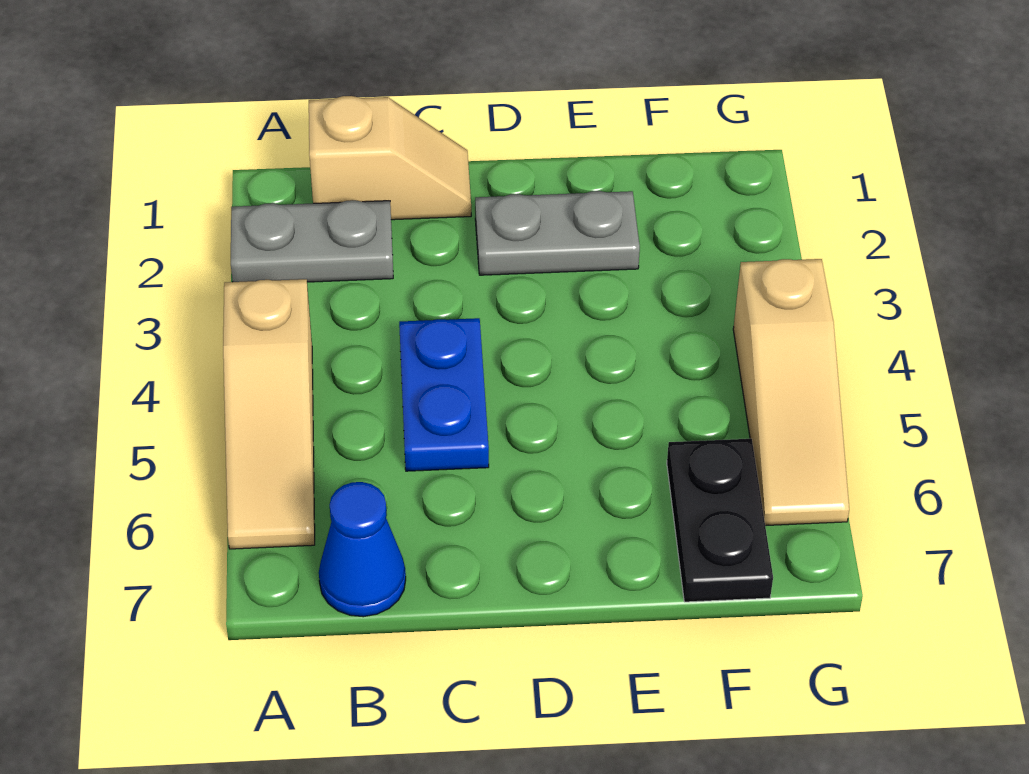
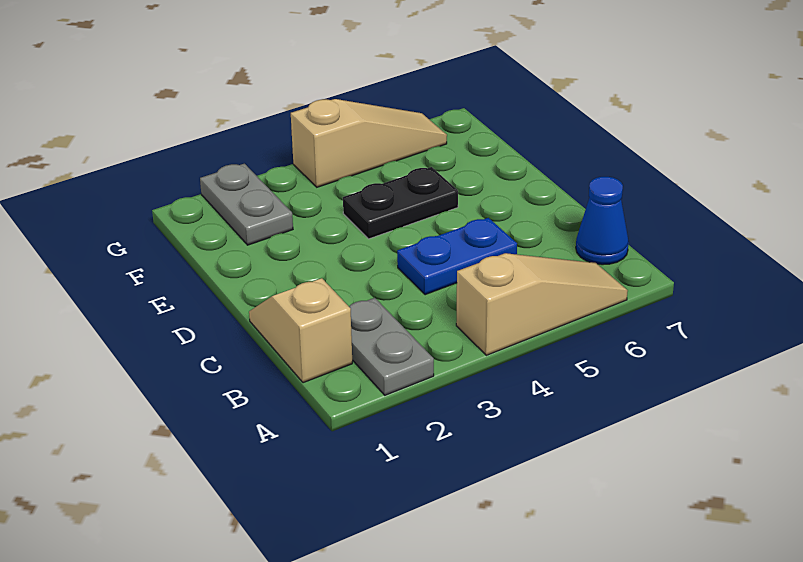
grey plate D2:E2 level 1 -> grey plate F2:G2 level 1
black plate F6:F7 level 1 -> black plate E4:E5 level 1

